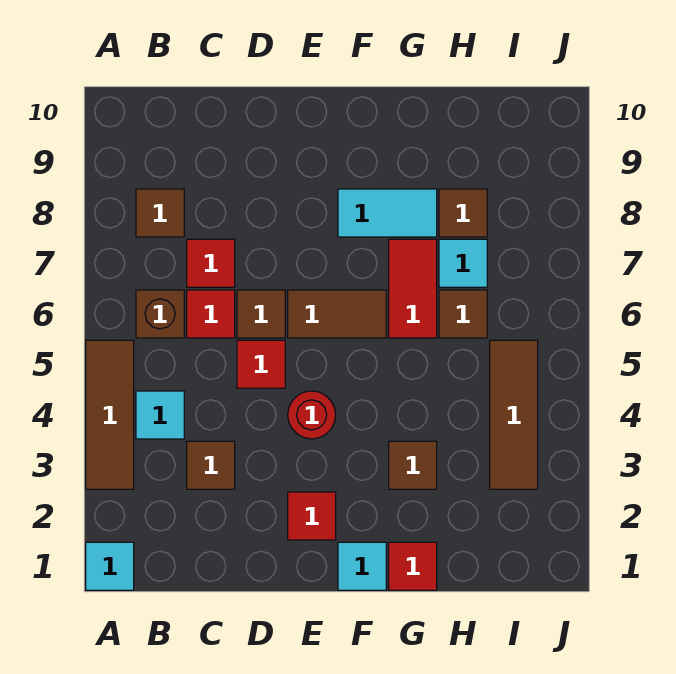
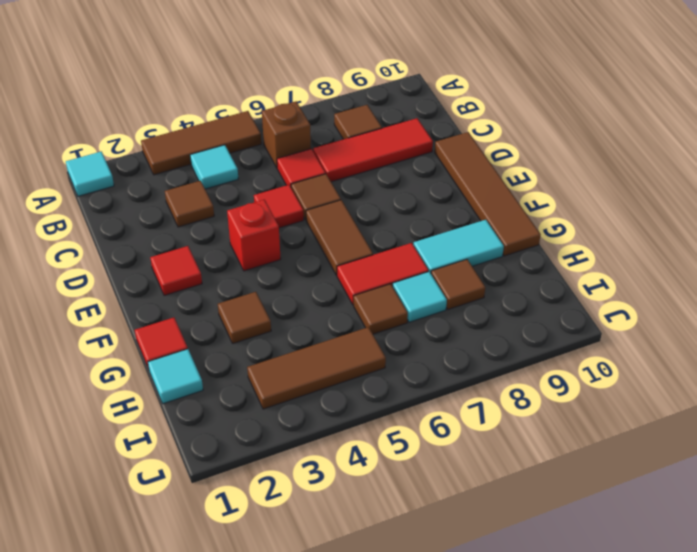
red tile C7 level 1 -> red tile C7:C9 level 1
none -> brown tile D10:G10 level 1
red round brick E4 level 1 -> red brick E4 level 1
cyan tile F1 level 1 -> cyan tile H1 level 1
cyan tile F8:G8 level 1 -> cyan tile G8:G9 level 1

